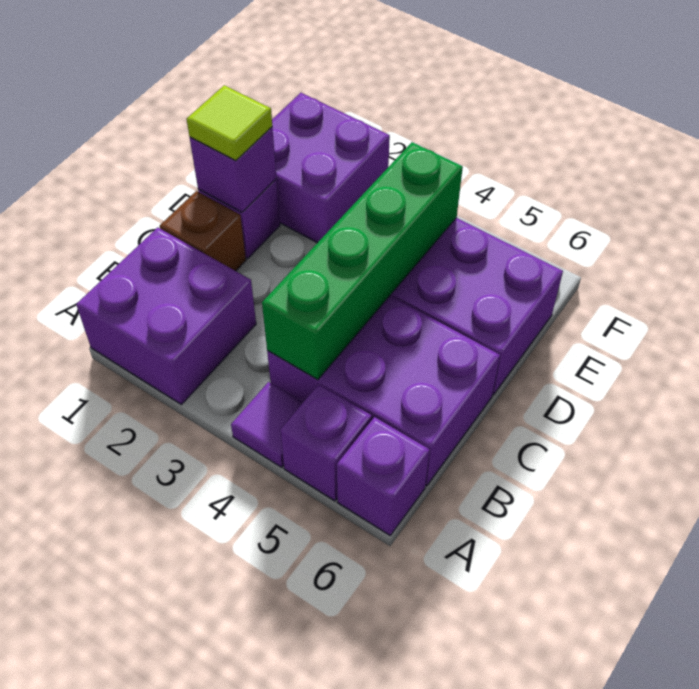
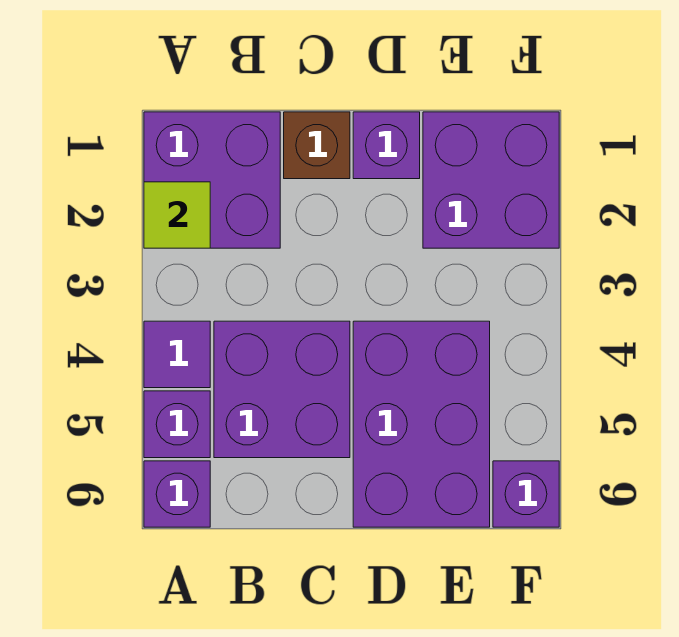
purple brick B4:C6 level 1 -> purple brick B4:C5 level 1
green brick B4:E4 level 2 -> none
purple brick D1 level 2 -> purple brick F6 level 1
lime tile D1 level 3 -> lime tile A2 level 2

